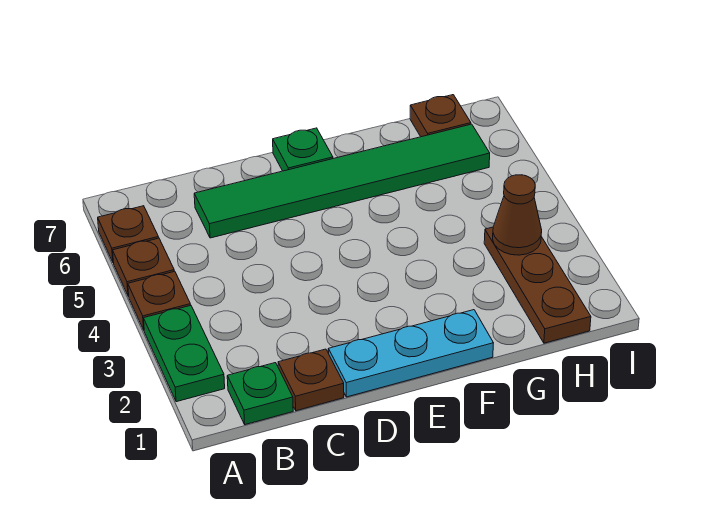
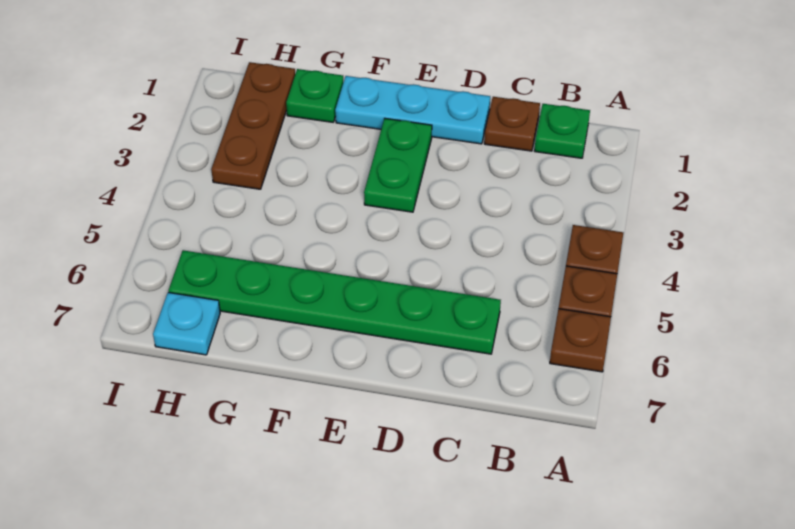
green plate A2:A3 level 1 -> green plate E2:E3 level 1
green tile C6:H6 level 1 -> green plate C6:H6 level 1
green plate E7 level 1 -> green plate G1 level 1
brown cone H3 level 2 -> none
brown plate H7 level 1 -> cyan plate H7 level 1

